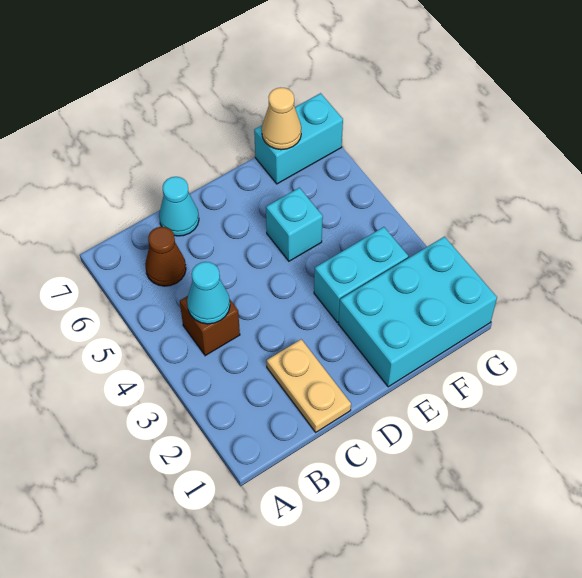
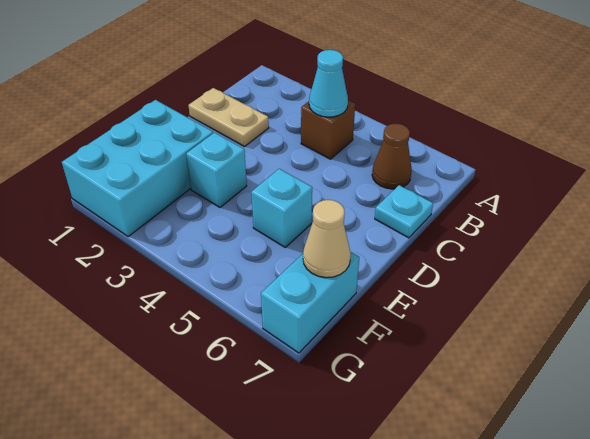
cyan cone C7 level 1 -> cyan plate C7 level 1
cyan brick E3:F3 level 1 -> cyan brick E3 level 1

